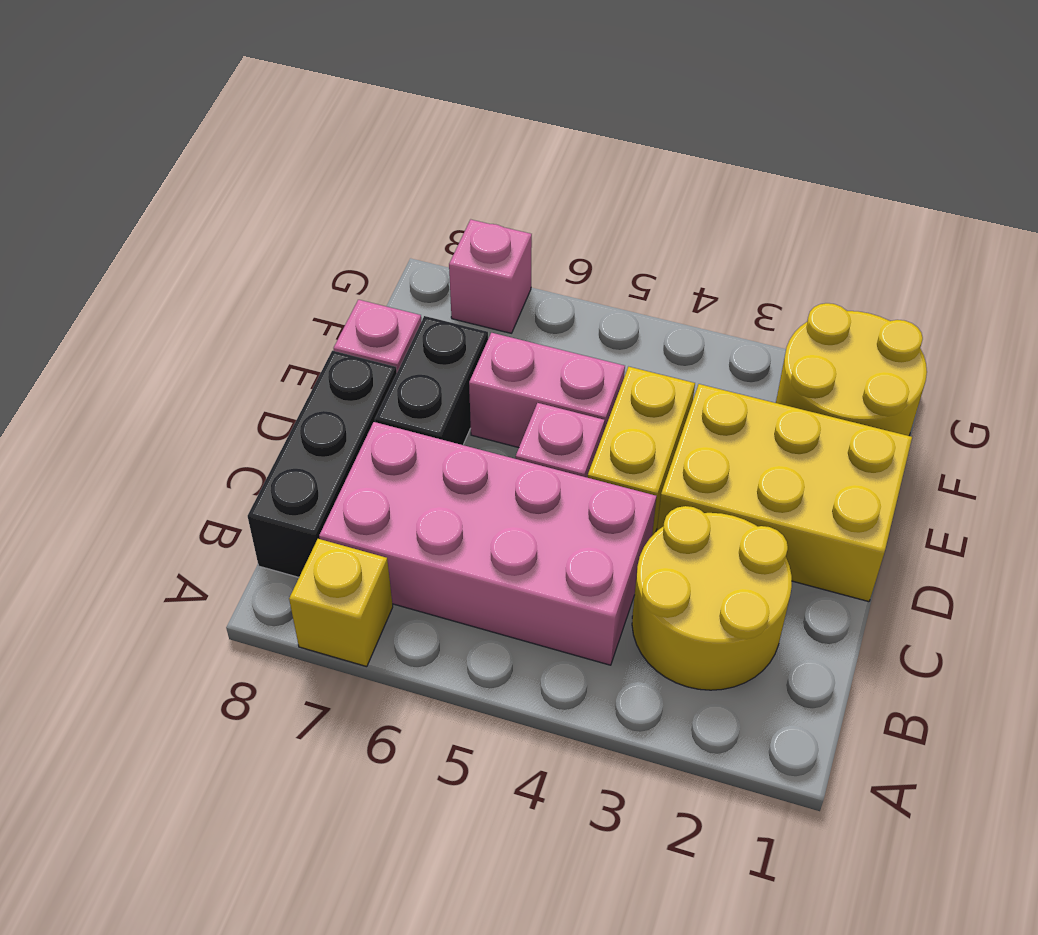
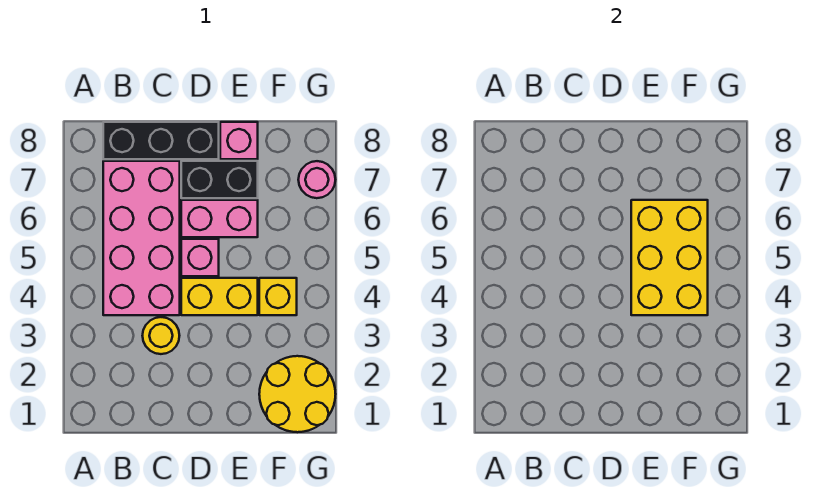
yellow brick A7 level 1 -> yellow brick F4 level 1
yellow round brick B2:C3 level 1 -> yellow round brick C3 level 1
yellow brick D1:E3 level 1 -> yellow brick E4:F6 level 2
pink brick E5:E6 level 1 -> pink brick D6:E6 level 1
pink brick G7 level 1 -> pink round brick G7 level 1

